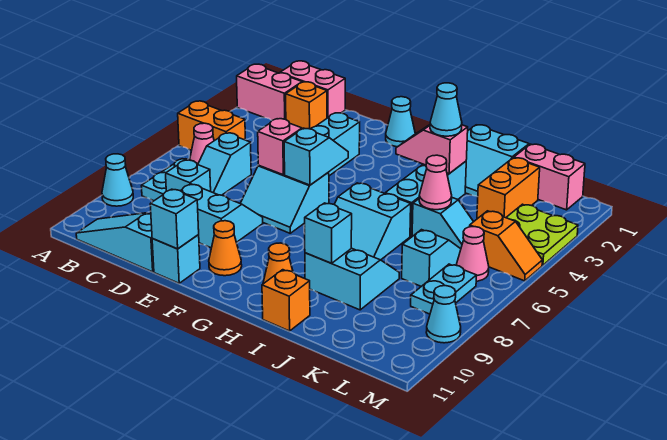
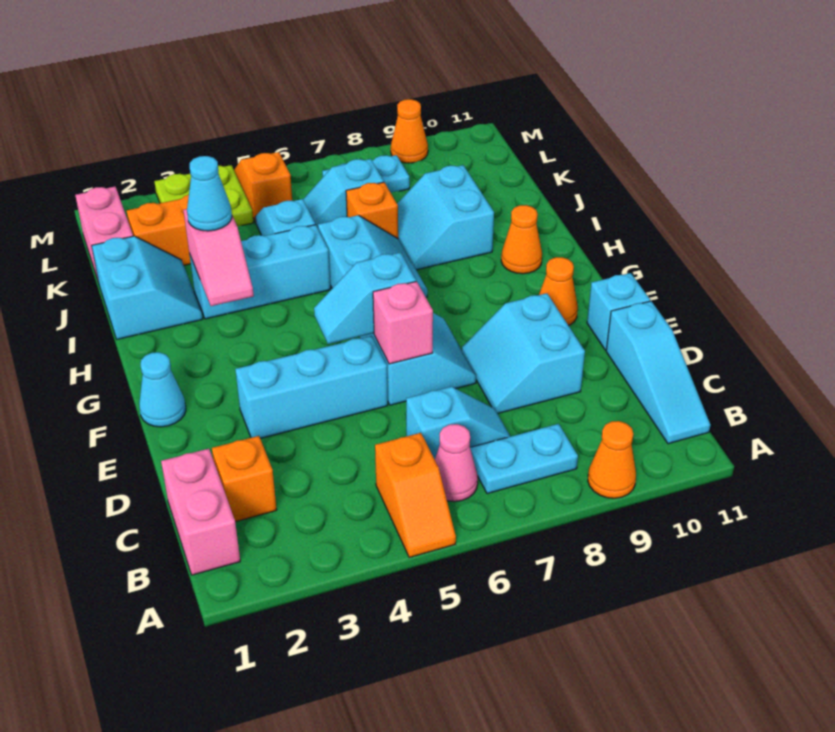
pink brick A2:B2 level 1 -> none
orange brick A5:B5 level 1 -> orange slope A5:B5 level 1 top B
cyan cone A9 level 1 -> orange cone A9 level 1
cyan brick C8 level 1 -> none
cyan brick E11 level 2 -> none
cyan brick I9 level 2 -> none
orange brick I11 level 1 -> orange brick J7 level 1
pink cone J5 level 2 -> none
pink cone L6 level 1 -> none
cyan cone M9 level 1 -> orange cone M9 level 1

